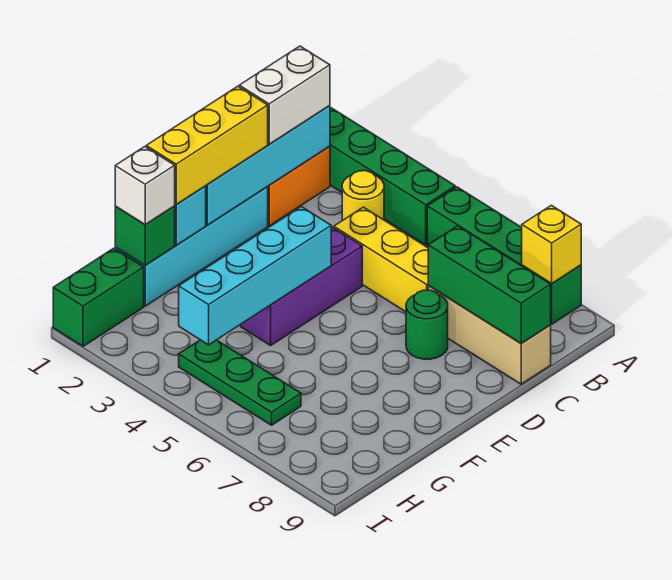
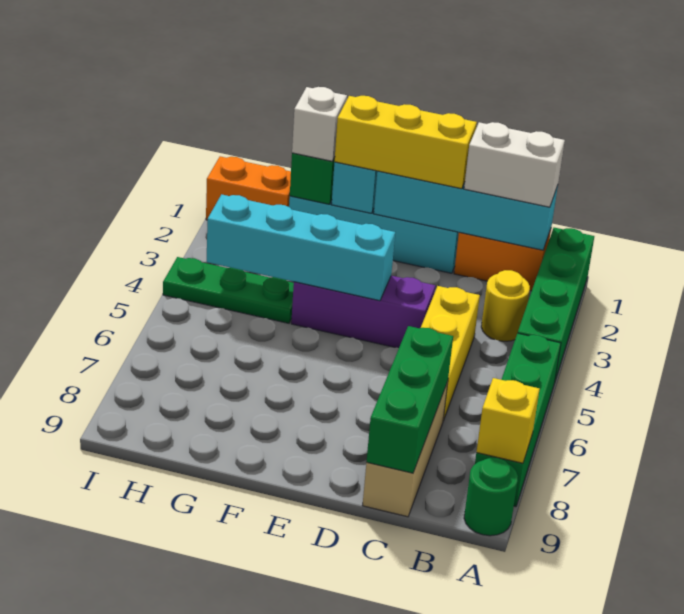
green round brick D7 level 1 -> green round brick A9 level 1
green brick H1:I1 level 1 -> orange brick H1:I1 level 1
green plate H4:H6 level 1 -> green plate G4:I4 level 1

